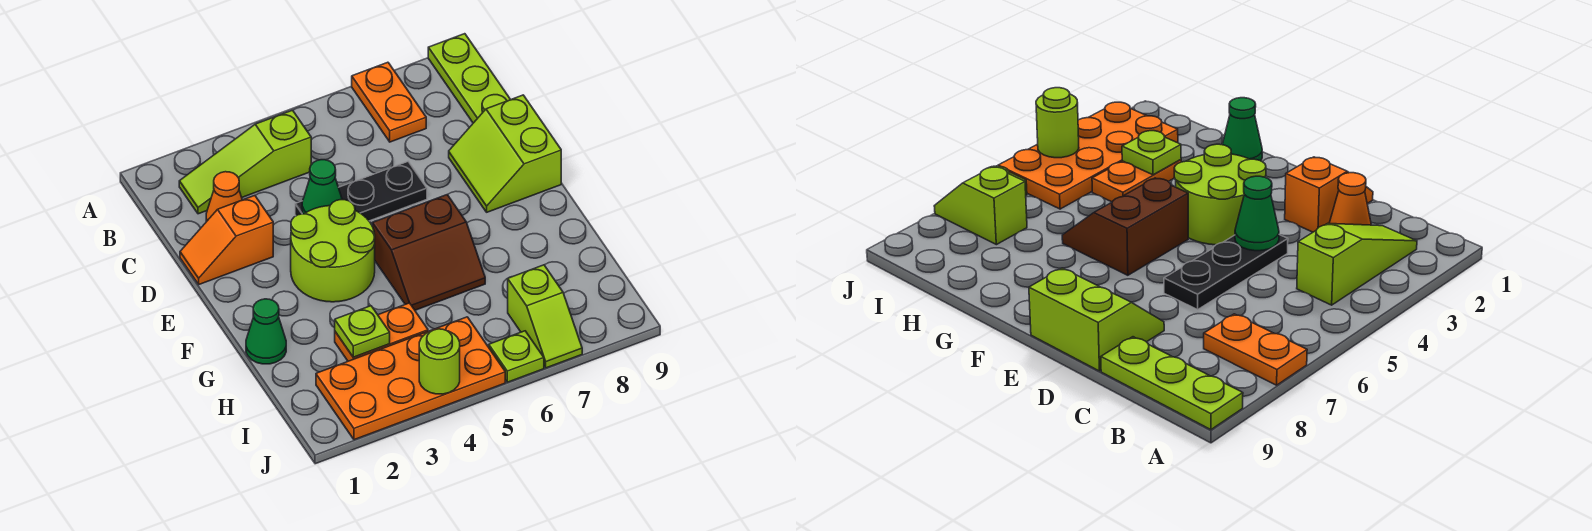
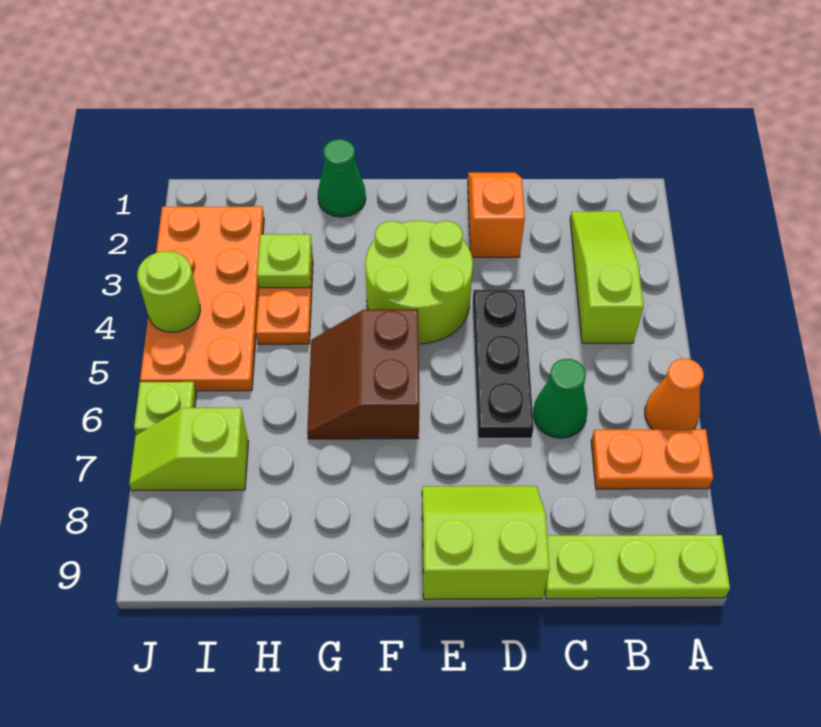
orange cone C2 level 1 -> orange cone A6 level 1
green cone D4 level 2 -> green cone C6 level 1

